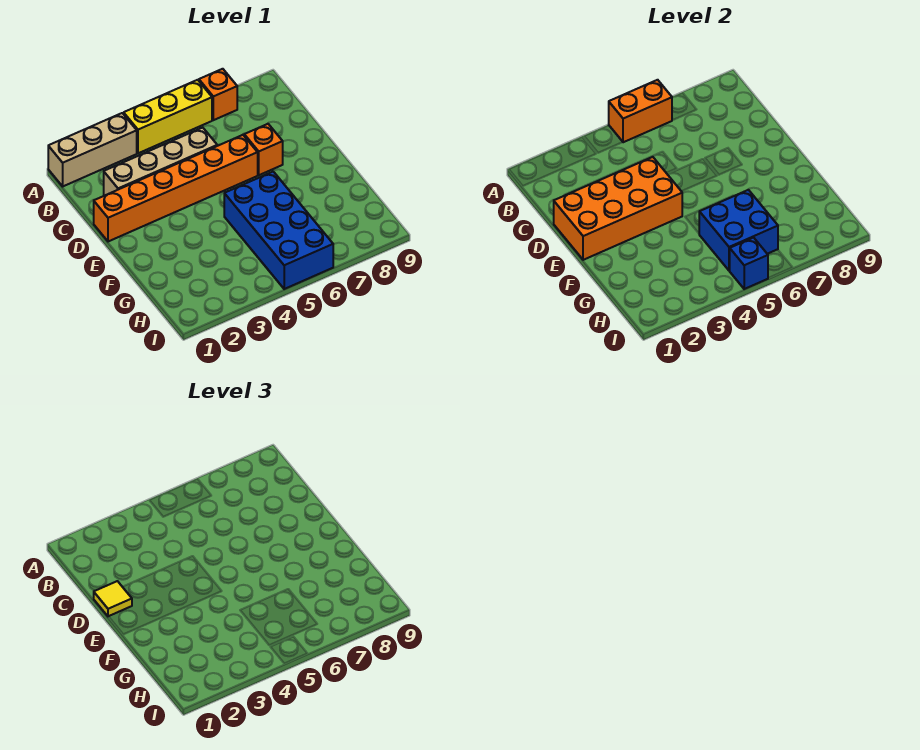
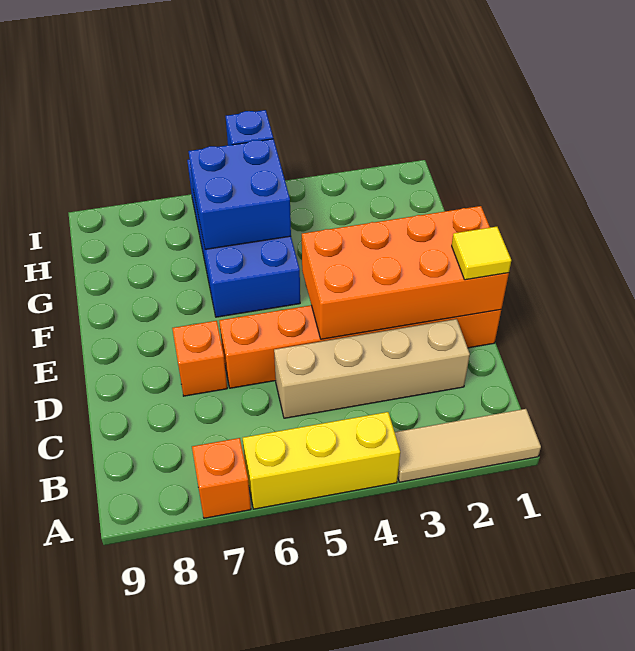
tan brick A1:A3 level 1 -> tan tile A1:A3 level 1
orange brick A5:A6 level 2 -> none

